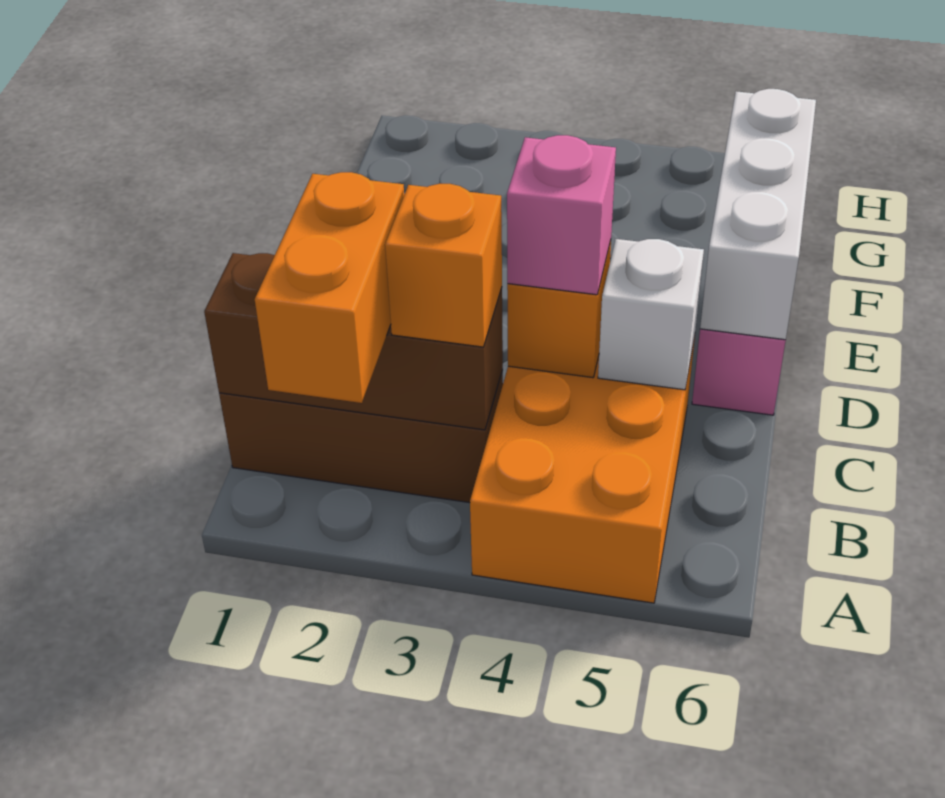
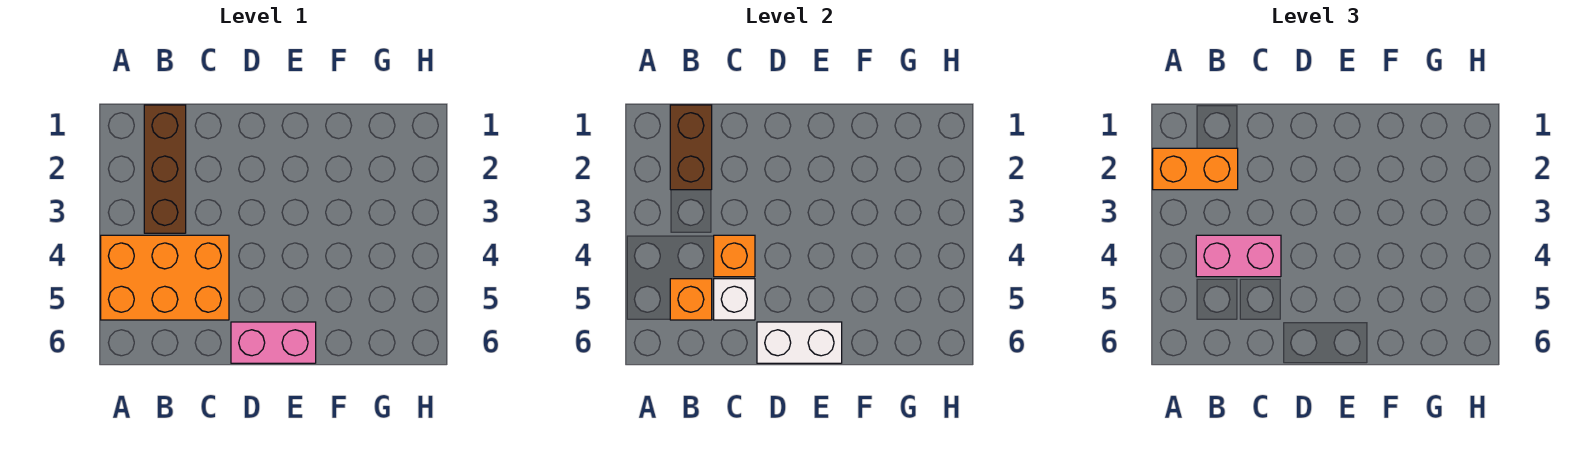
brown brick B1:B3 level 2 -> brown brick B1:B2 level 2
orange brick B3 level 3 -> orange brick B5 level 2
pink brick C4 level 3 -> pink brick B4:C4 level 3
white brick D6:F6 level 2 -> white brick D6:E6 level 2

